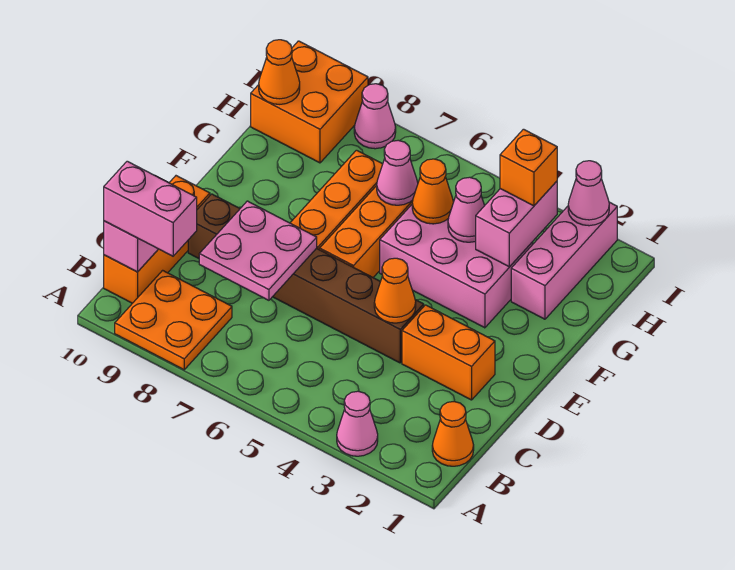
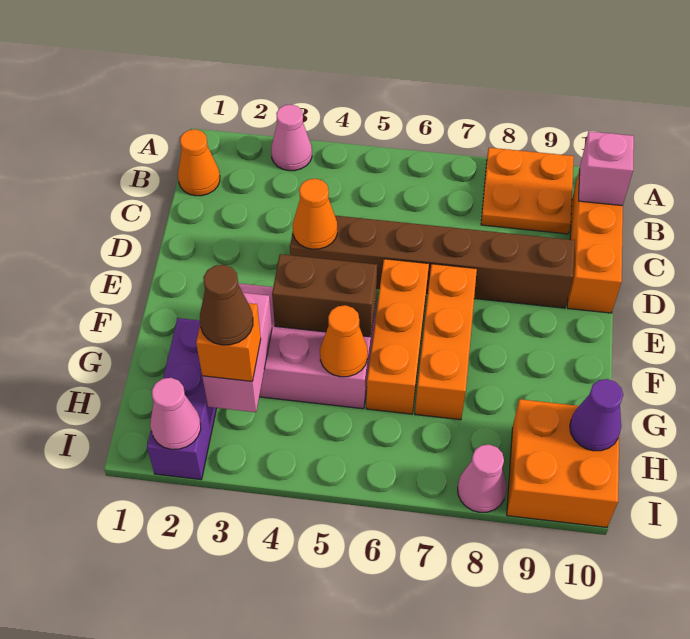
pink brick B9:B10 level 3 -> none
pink plate C7:D8 level 2 -> none
orange brick D2:D3 level 1 -> none
none -> brown brick F4:F5 level 2
pink brick G2:I2 level 1 -> purple brick G2:I2 level 1
pink cone G4 level 2 -> none
pink cone G6 level 2 -> none
none -> brown cone H3 level 4
orange cone H10 level 2 -> purple cone H10 level 2

